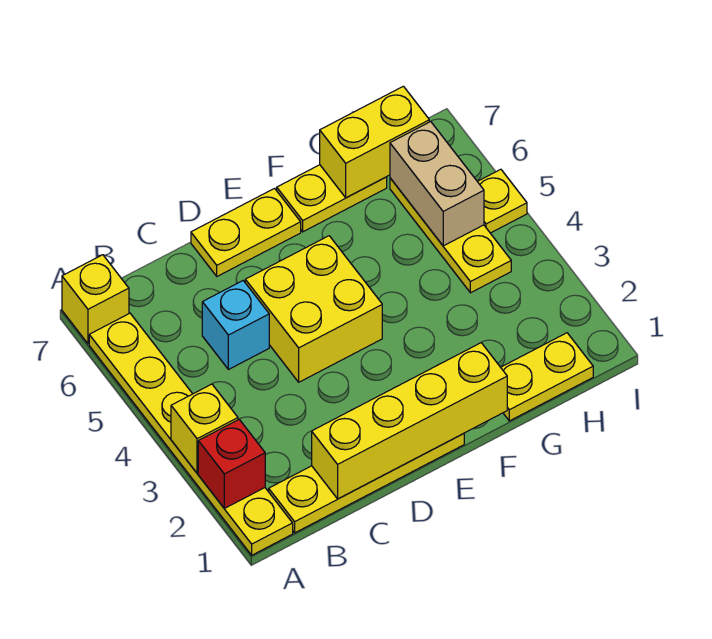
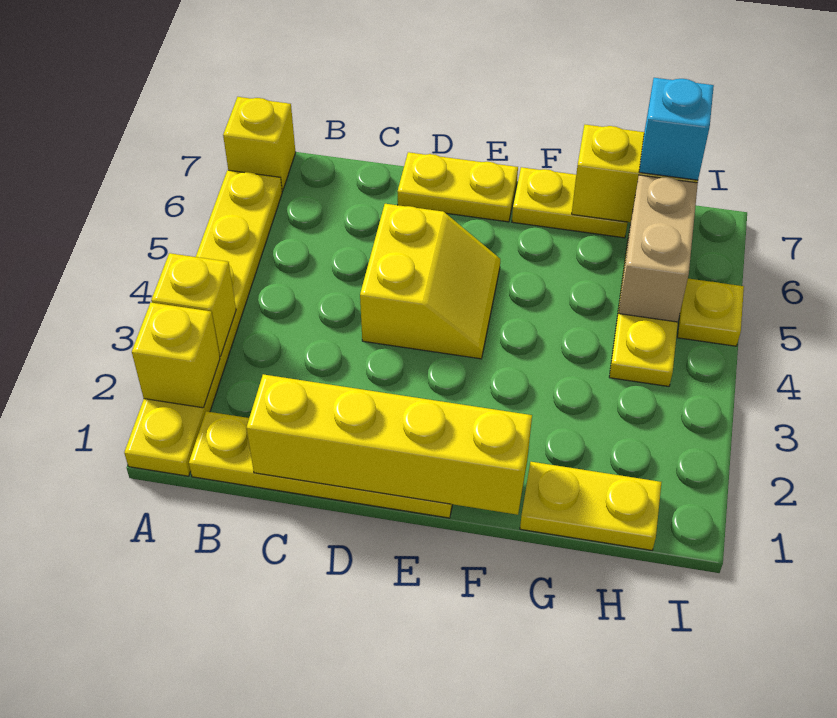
red brick A2 level 2 -> yellow brick A2 level 2
cyan brick C5 level 1 -> cyan brick H7 level 3
yellow brick D4:E5 level 1 -> yellow slope D4:E5 level 1 top D

